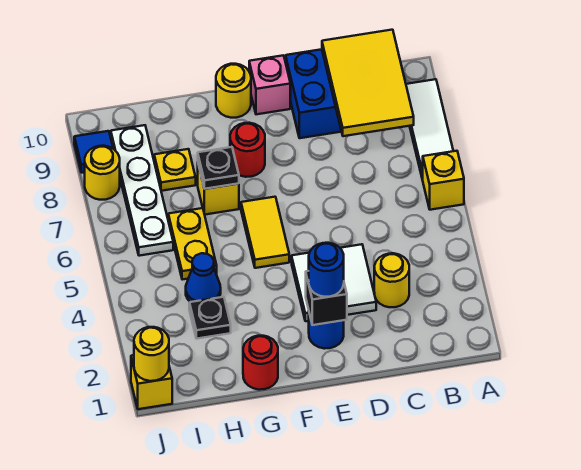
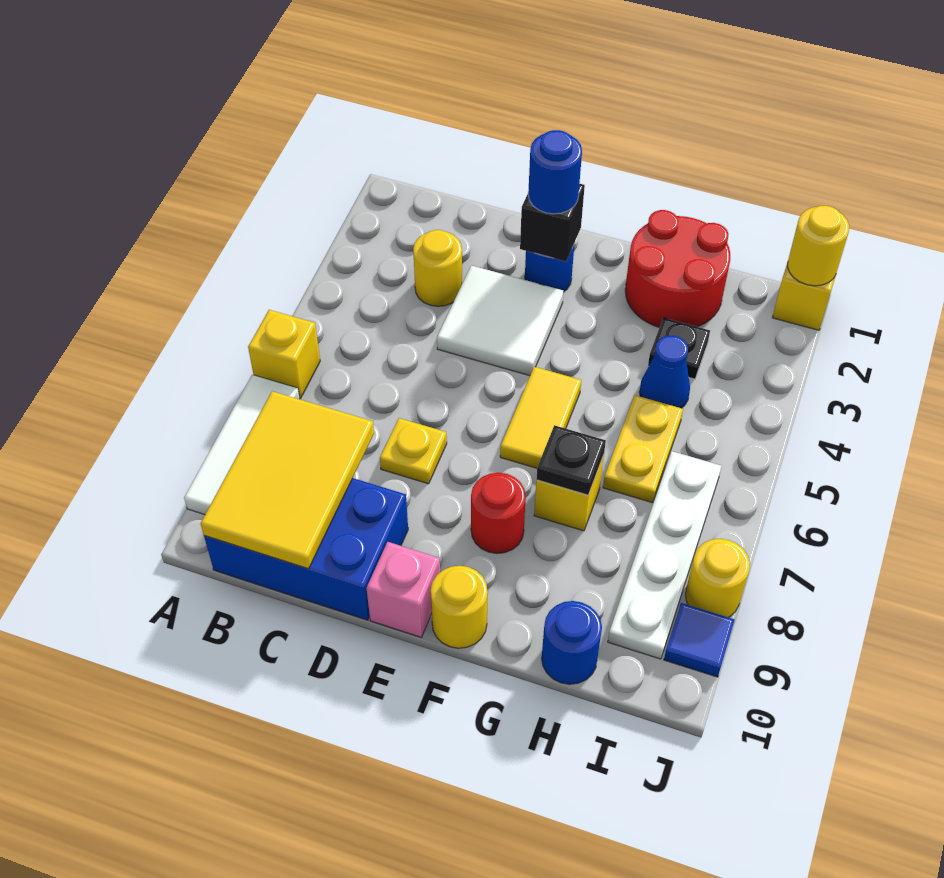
red round brick G1 level 1 -> red round brick G1:H2 level 1
yellow plate H8 level 1 -> yellow plate D7 level 1
none -> blue round brick H10 level 1

